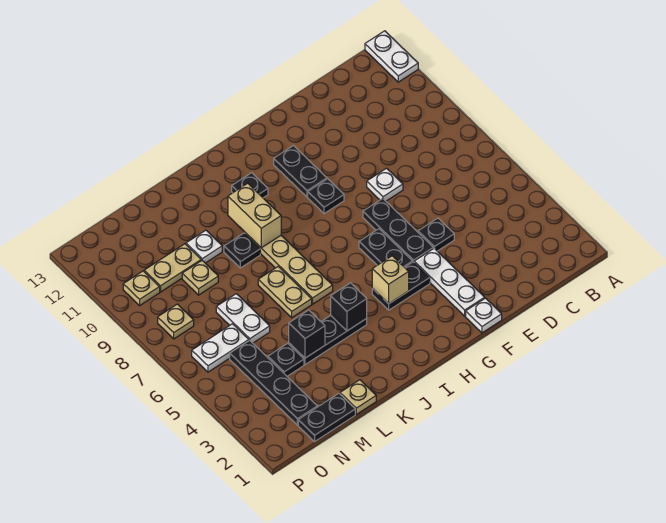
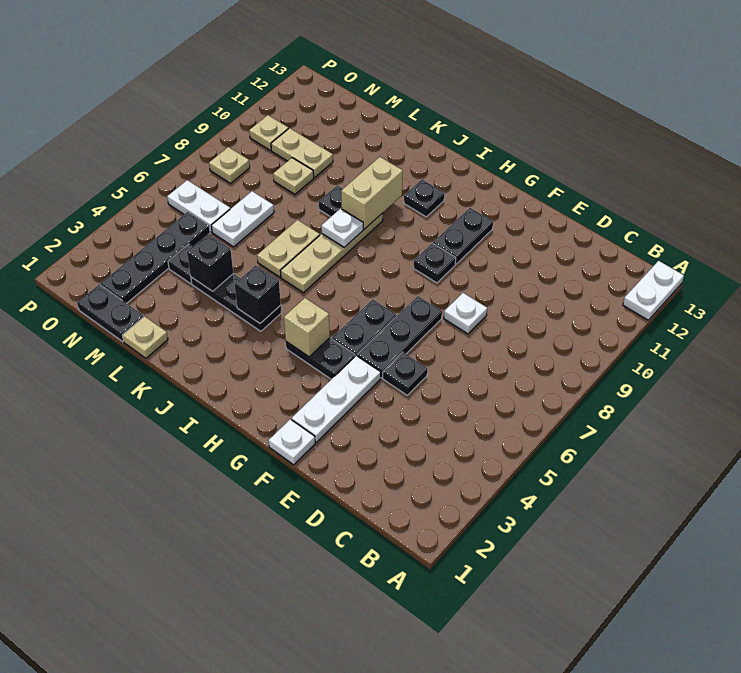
white plate L10 level 1 -> white plate J8 level 2

